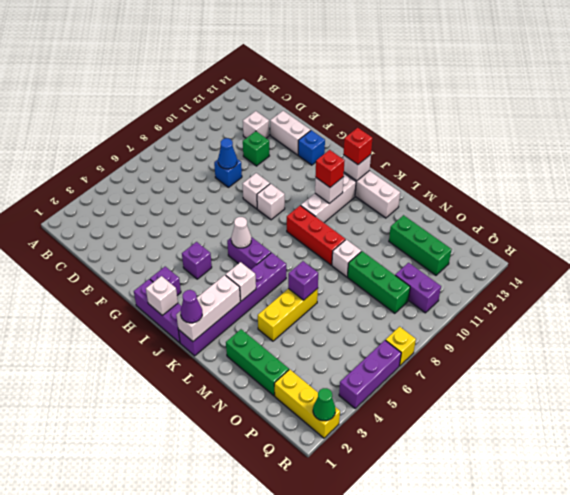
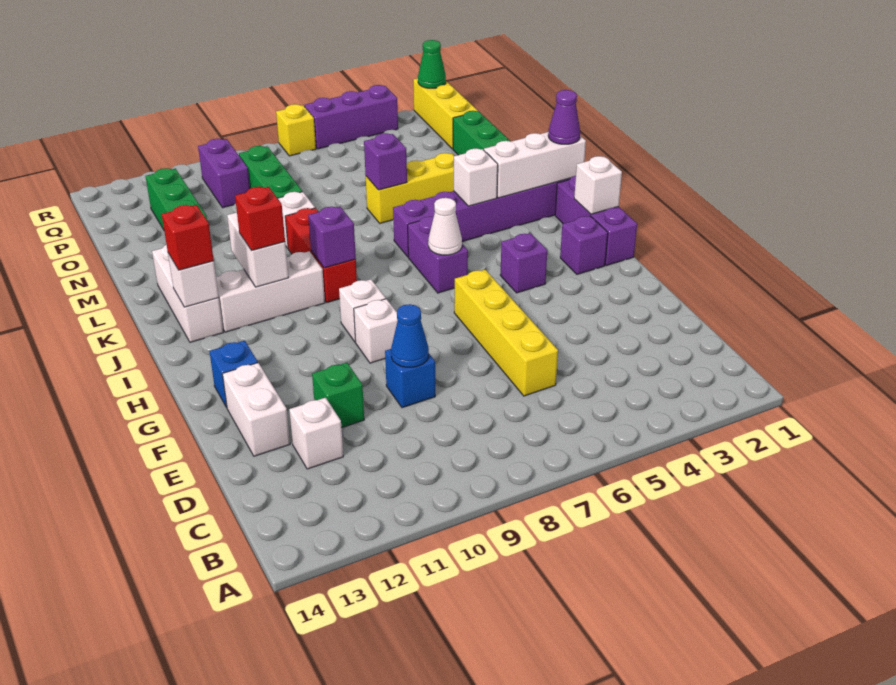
none -> yellow brick D6:G6 level 1
none -> purple brick J9 level 2
white brick J11 level 2 -> white brick J11:K11 level 2

